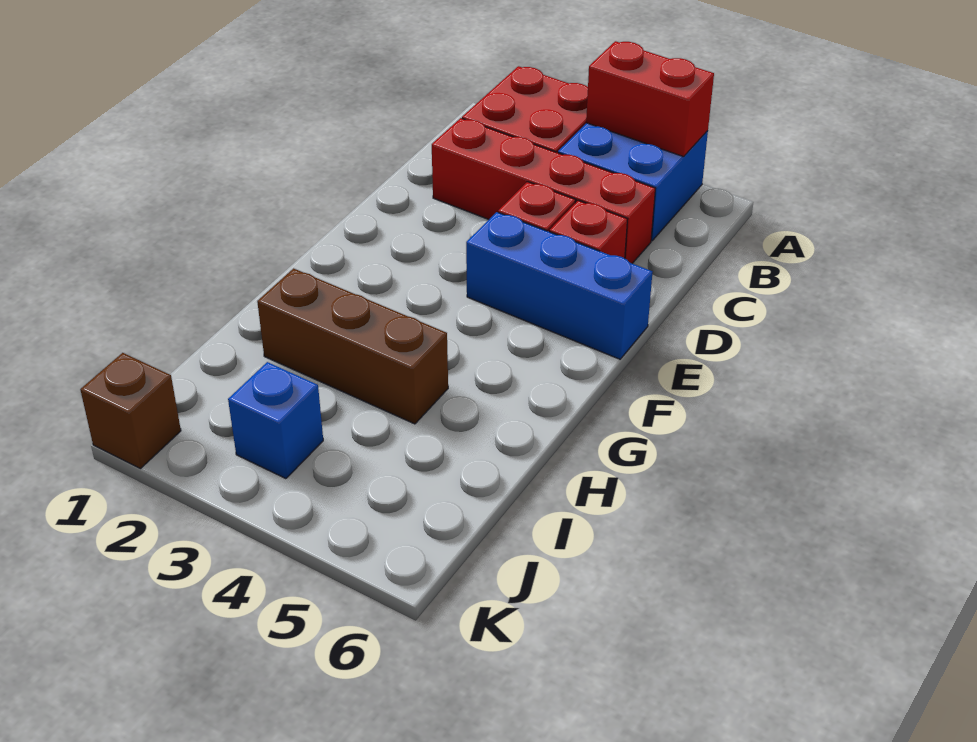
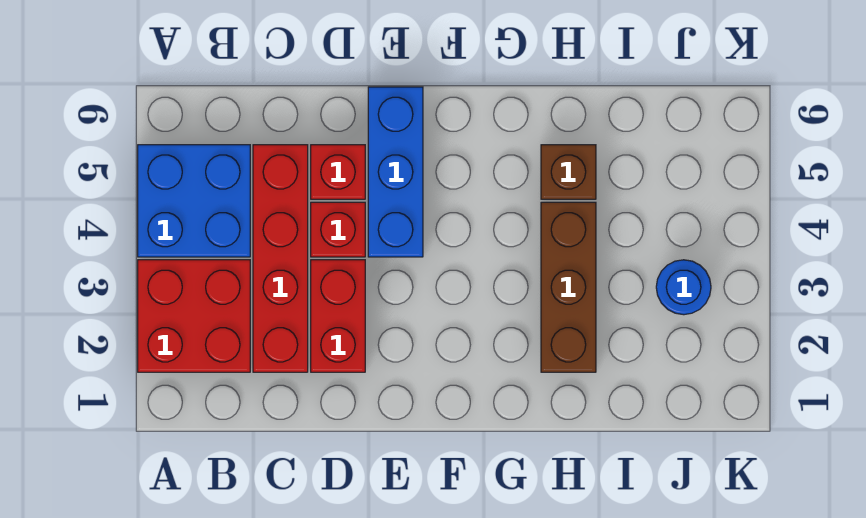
red brick A4:A5 level 2 -> red brick D2:D3 level 1
blue brick J3 level 1 -> blue round brick J3 level 1
brown brick K1 level 1 -> brown brick H5 level 1

